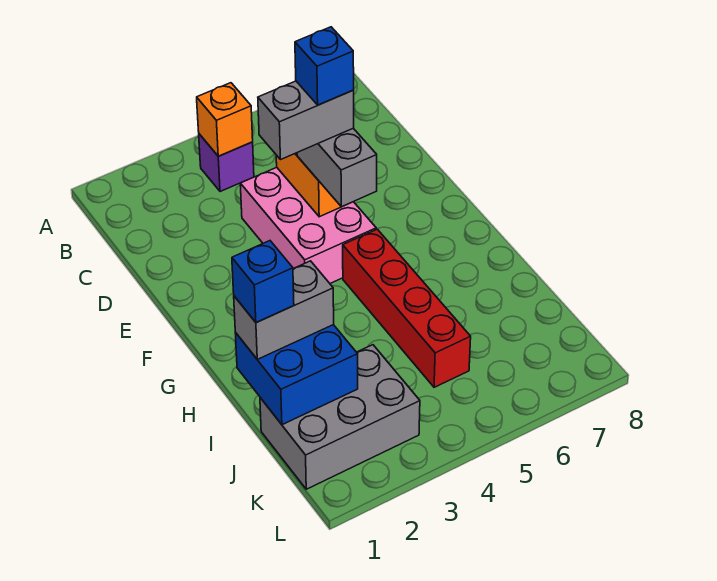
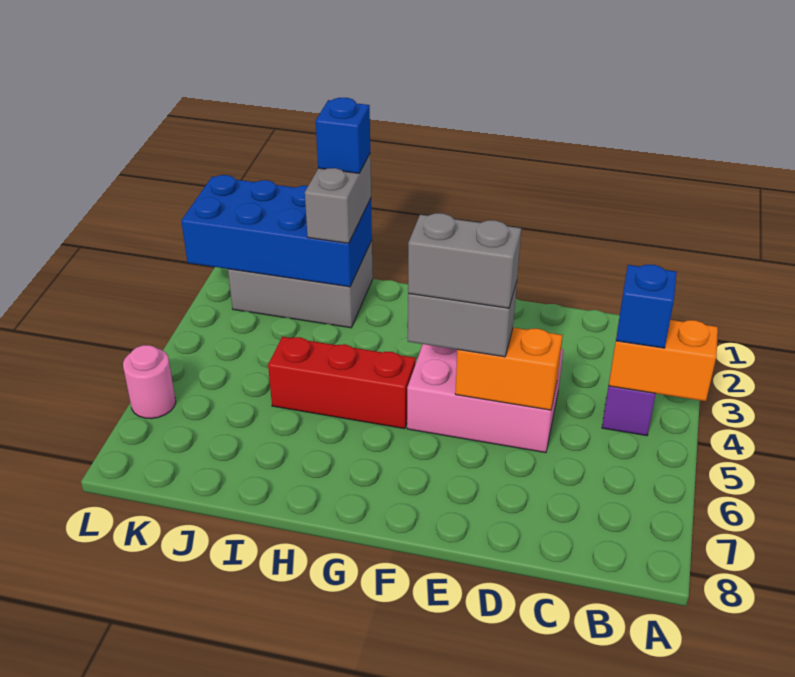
orange brick B4 level 2 -> orange brick A4:B4 level 2
grey brick E4:E5 level 4 -> grey brick E5:F5 level 4
blue brick E5 level 5 -> blue brick B4 level 3
red brick G5:J5 level 1 -> red brick G5:I5 level 1
blue brick I1:J2 level 2 -> blue brick I1:L2 level 2
grey brick J1:K3 level 1 -> grey brick I1:K2 level 1
none -> pink round brick L6 level 1

